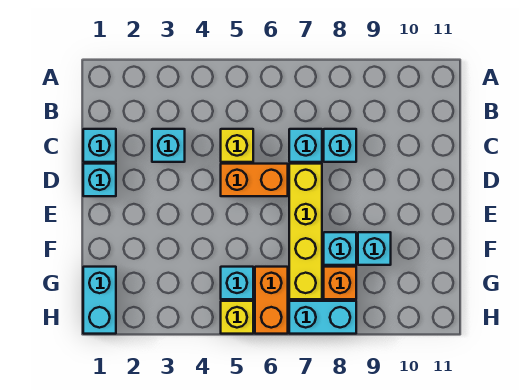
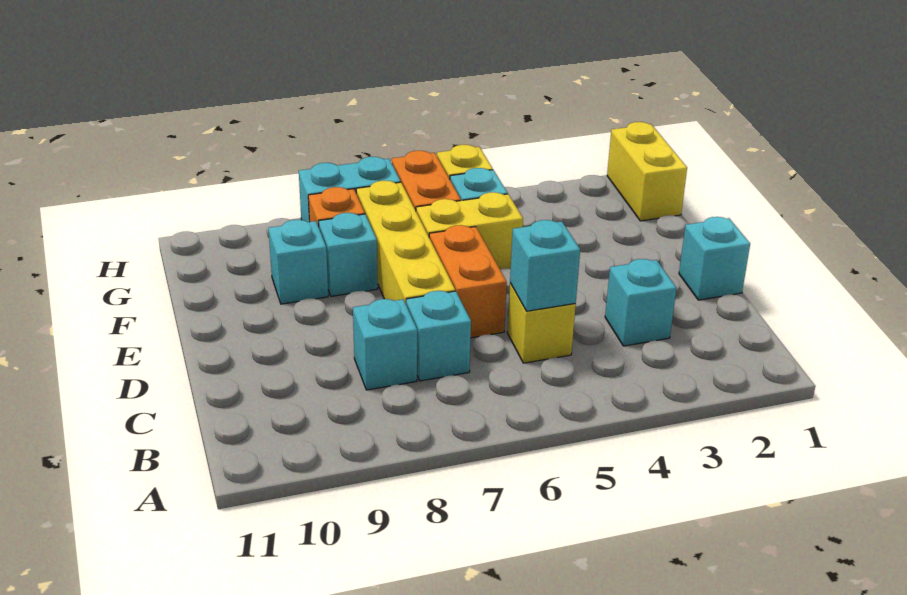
cyan brick C1 level 1 -> cyan brick C5 level 2
orange brick D5:D6 level 1 -> orange brick D6:E6 level 1
none -> yellow brick F5:F6 level 1
cyan brick G1:H1 level 1 -> yellow brick G1:H1 level 1

